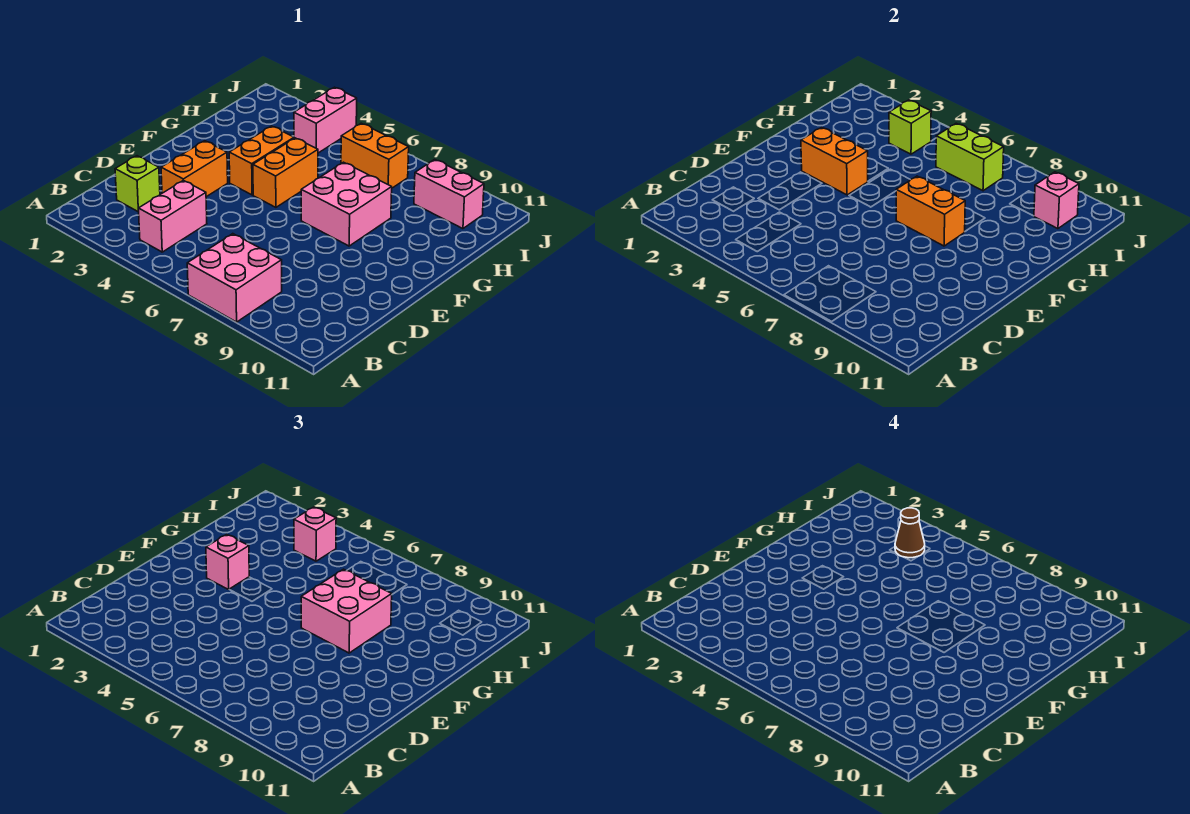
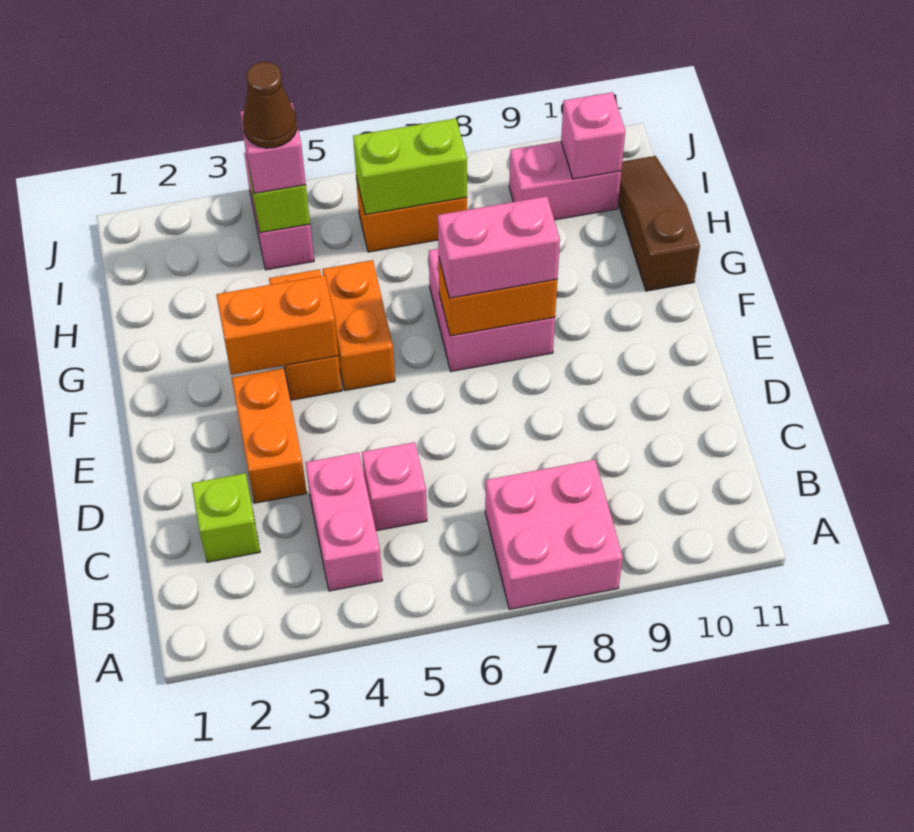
pink brick F3 level 3 -> pink brick C5 level 1
pink brick F7:G8 level 3 -> pink brick F7:F8 level 3
none -> brown slope G11:I11 level 1 top G

